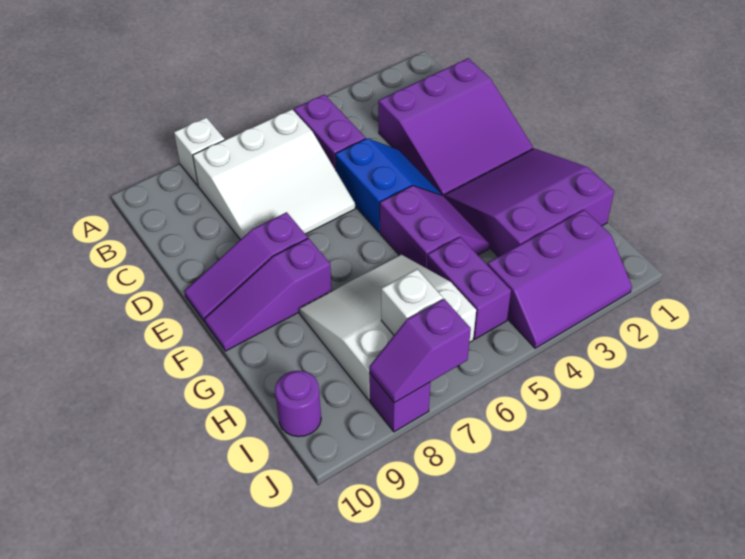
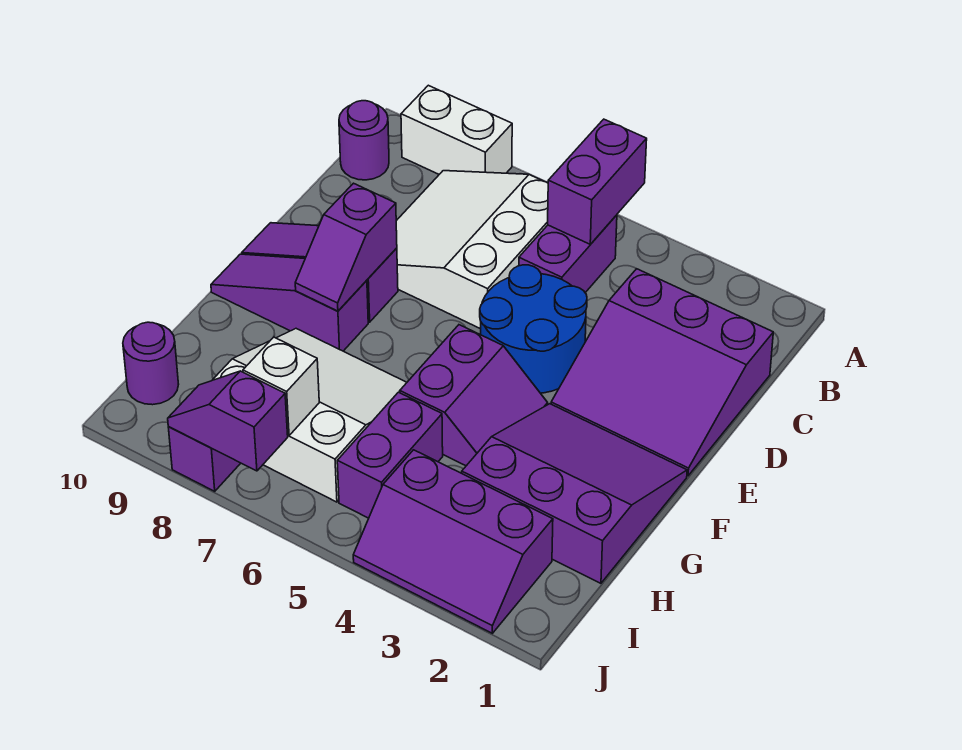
none -> purple brick A5:B5 level 2
white brick A8 level 1 -> white brick A8:A9 level 1
white slope B6:D8 level 1 top B -> white slope B6:D8 level 1 top 6
none -> purple round brick B10 level 1
blue slope D4:E5 level 1 top 5 -> blue round brick D4:E5 level 1
none -> purple slope E8:F8 level 2 top E

